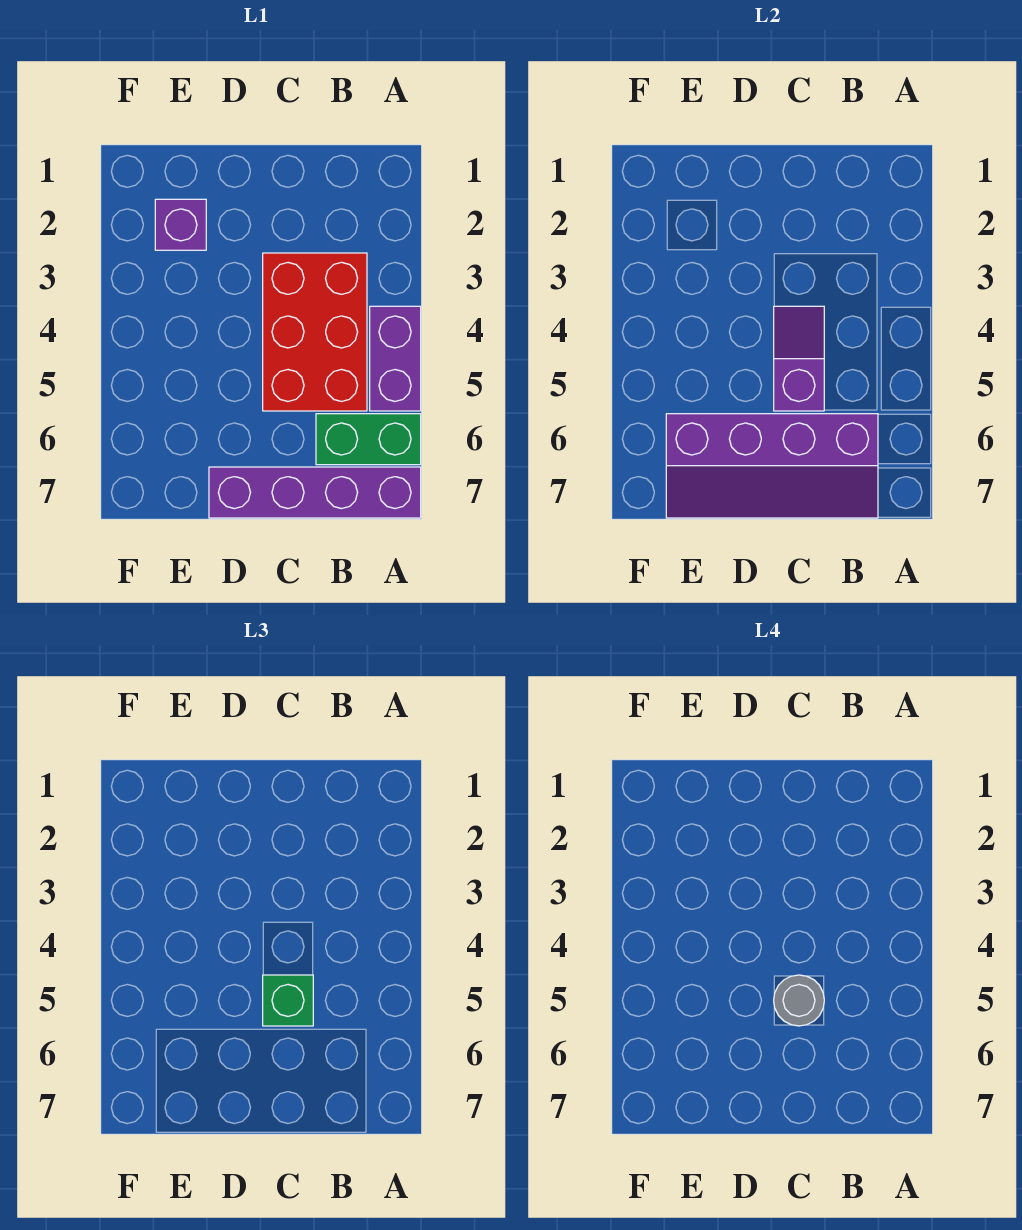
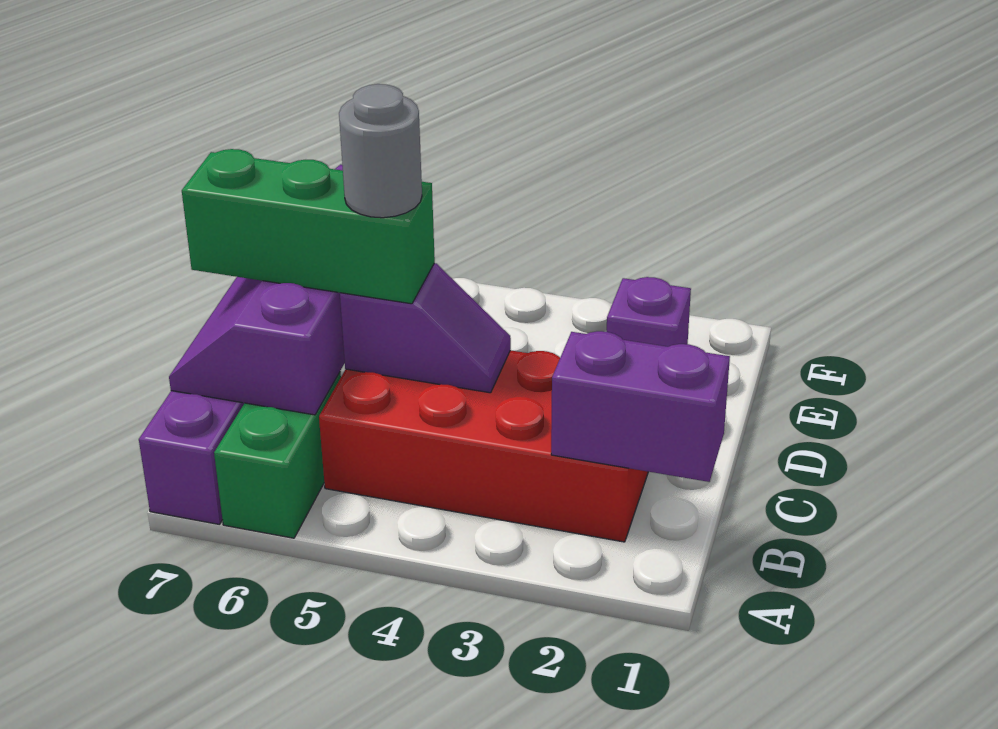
purple brick A4:A5 level 1 -> purple brick B1:B2 level 2
red brick B3:C5 level 1 -> red brick B2:C5 level 1
green brick C5 level 3 -> green brick C5:C7 level 3

